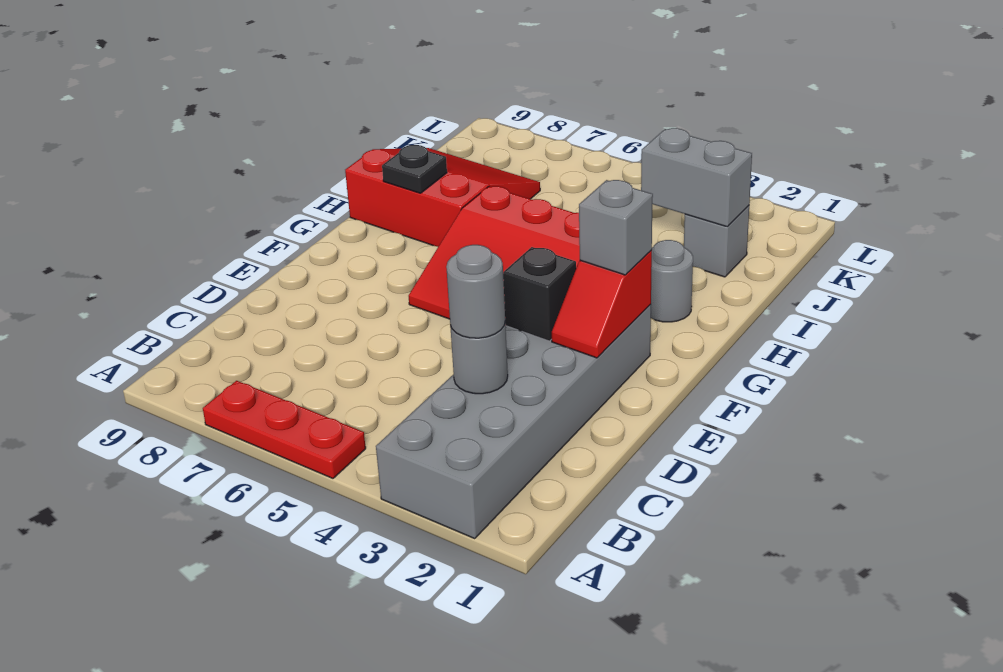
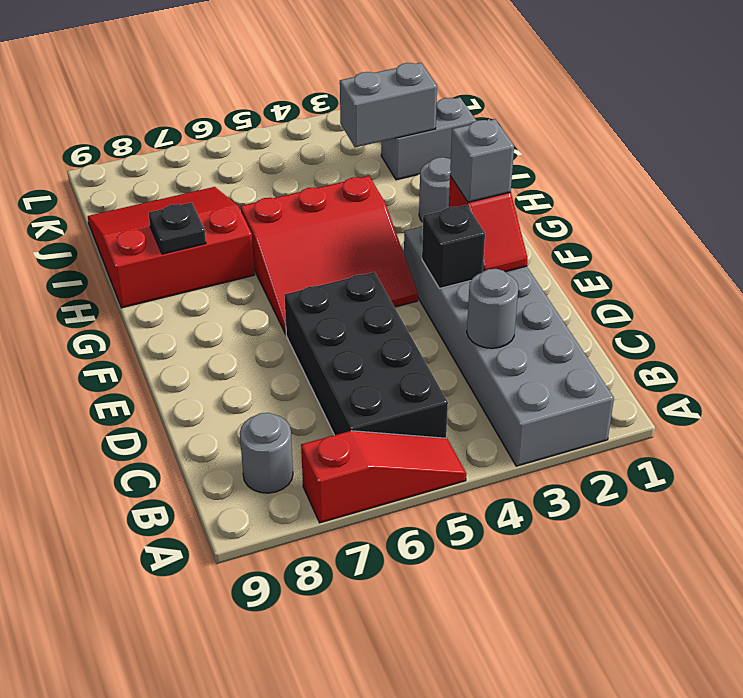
red plate A5:A7 level 1 -> red slope A5:A7 level 1 top 7
none -> black brick B5:E6 level 1
grey round brick C3 level 3 -> grey round brick B8 level 1
grey brick J2 level 1 -> grey brick J1:J2 level 1

